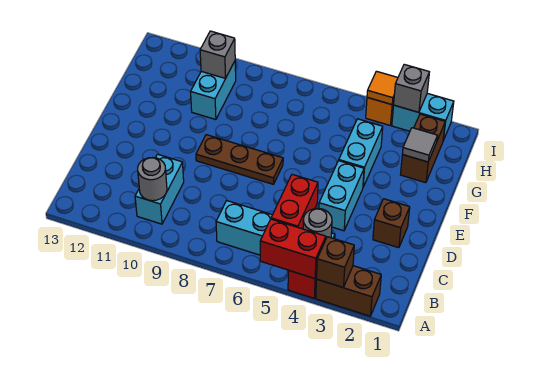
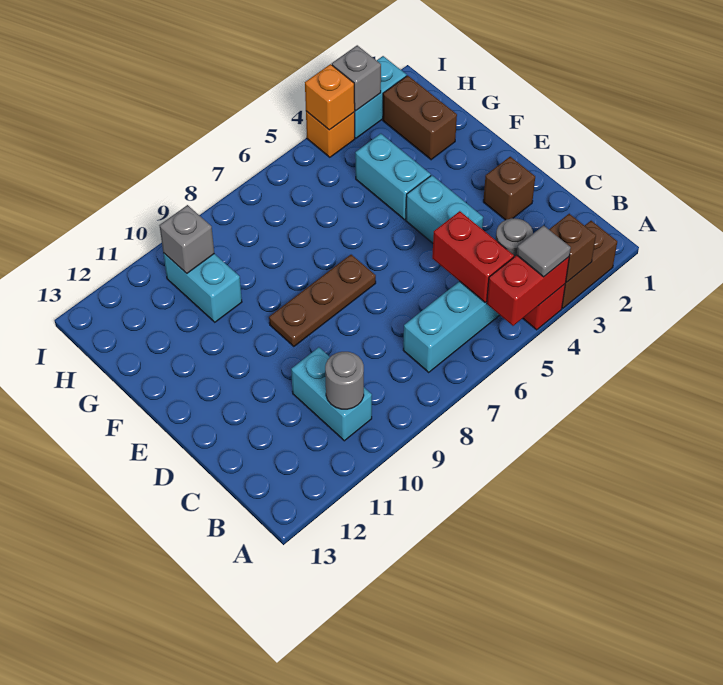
grey tile G2 level 2 -> grey tile A4 level 3
orange tile I4 level 2 -> orange brick I4 level 2

